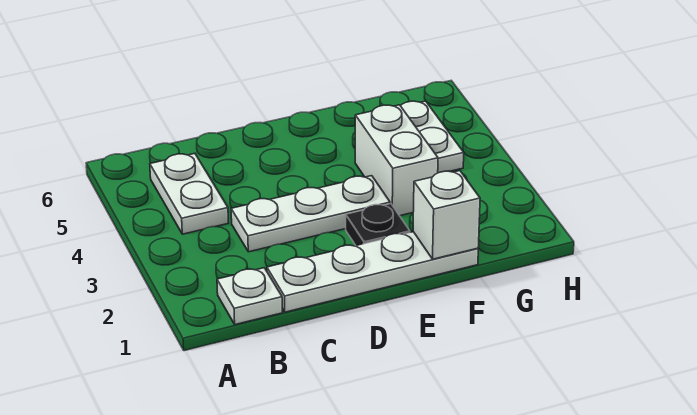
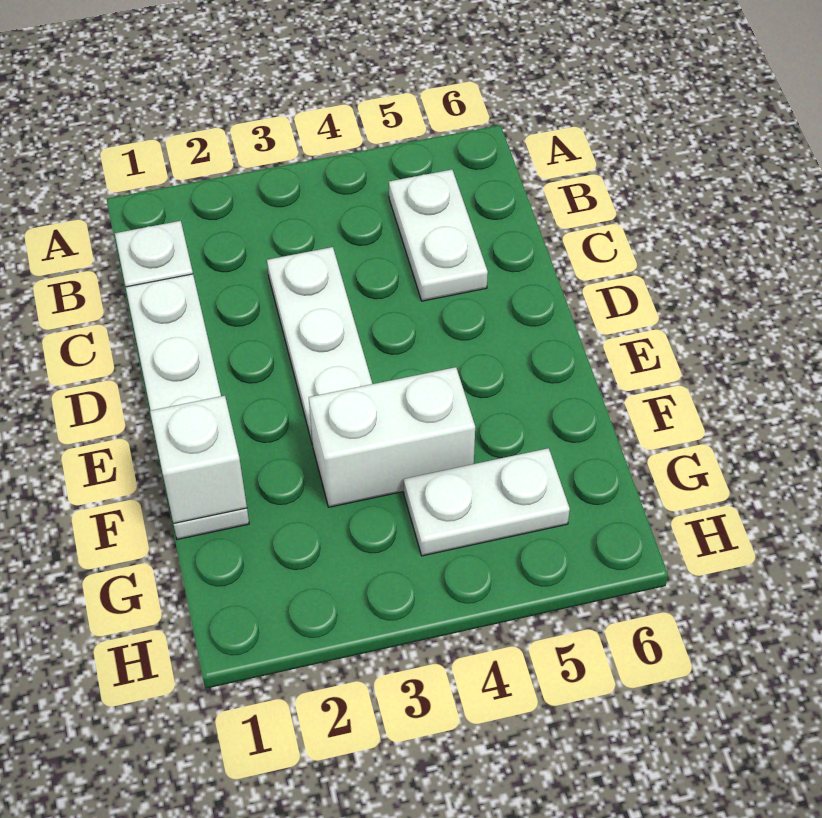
white plate B4:B5 level 1 -> white plate B5:C5 level 1
black plate E2 level 1 -> none

